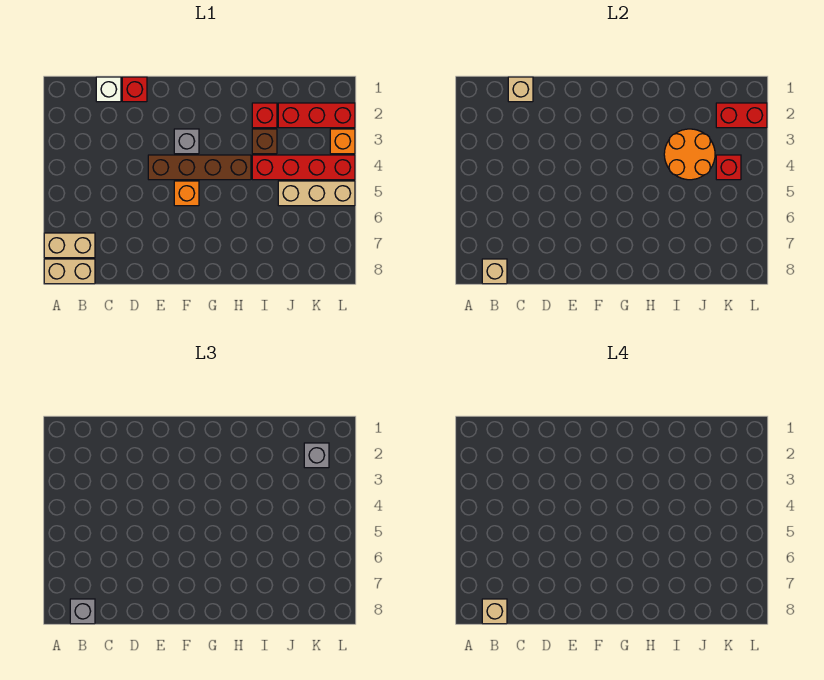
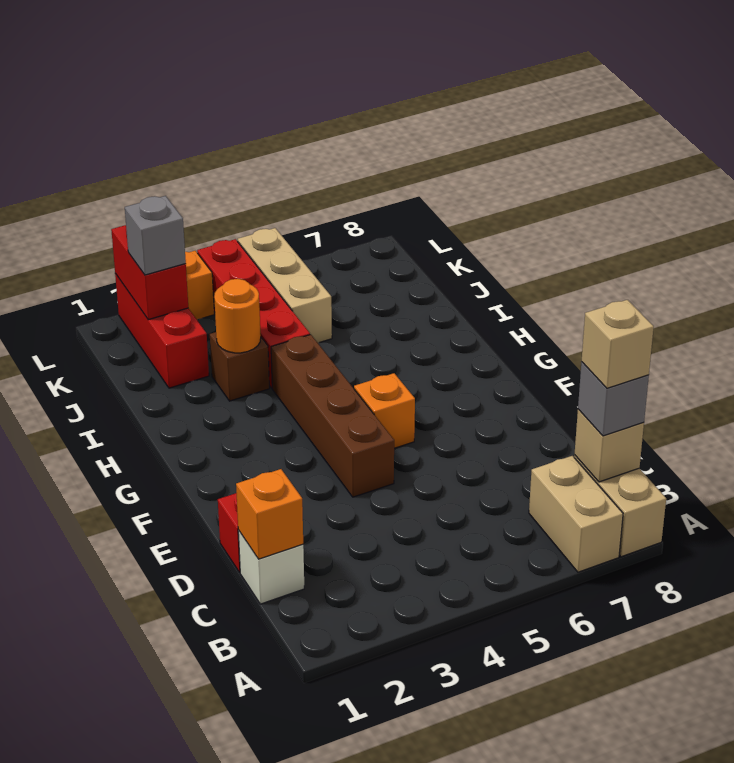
tan brick C1 level 2 -> orange brick C1 level 2
grey brick F3 level 1 -> none
red brick I2 level 1 -> none
orange round brick I3:J4 level 2 -> orange round brick I3 level 2
red brick K4 level 2 -> none

